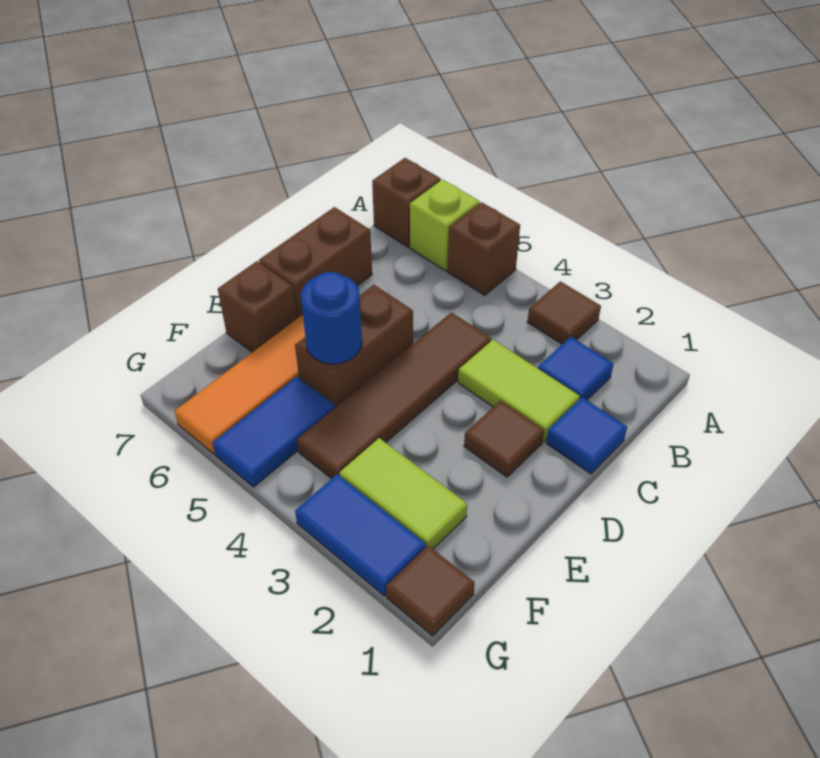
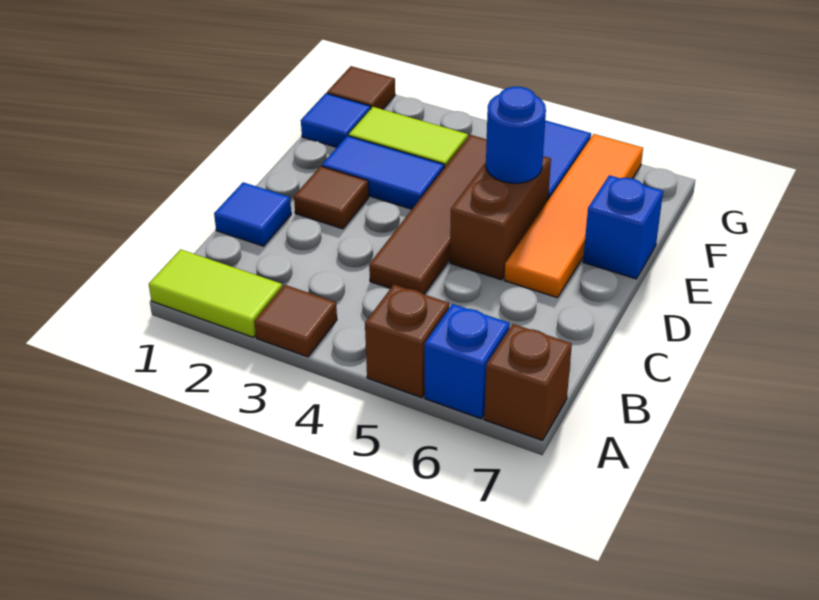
lime brick A6 level 1 -> blue brick A6 level 1
blue tile B2 level 1 -> blue tile F1 level 1
lime tile C2:C3 level 1 -> lime tile A1:A2 level 1
brown brick C7:D7 level 1 -> none
brown brick E7 level 1 -> blue brick E7 level 1
blue tile G2:G3 level 1 -> blue tile E2:E3 level 1

